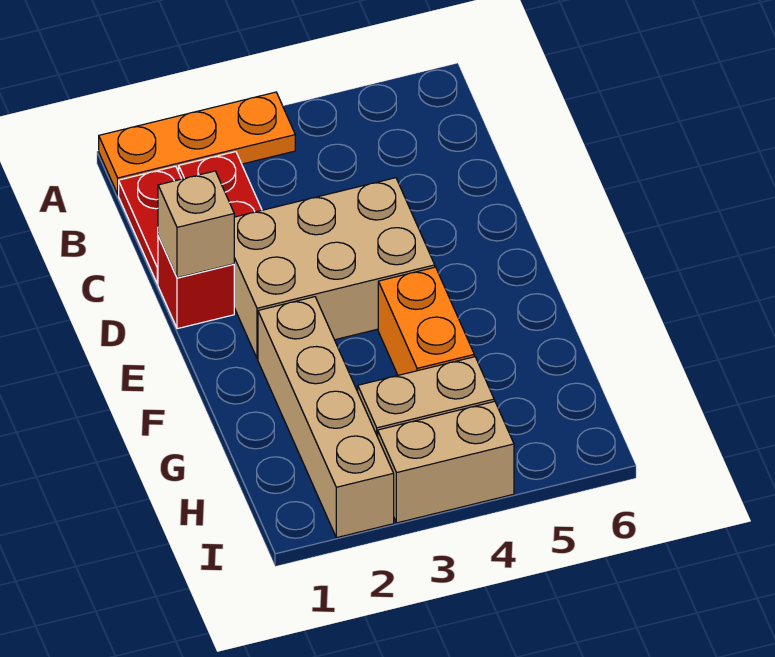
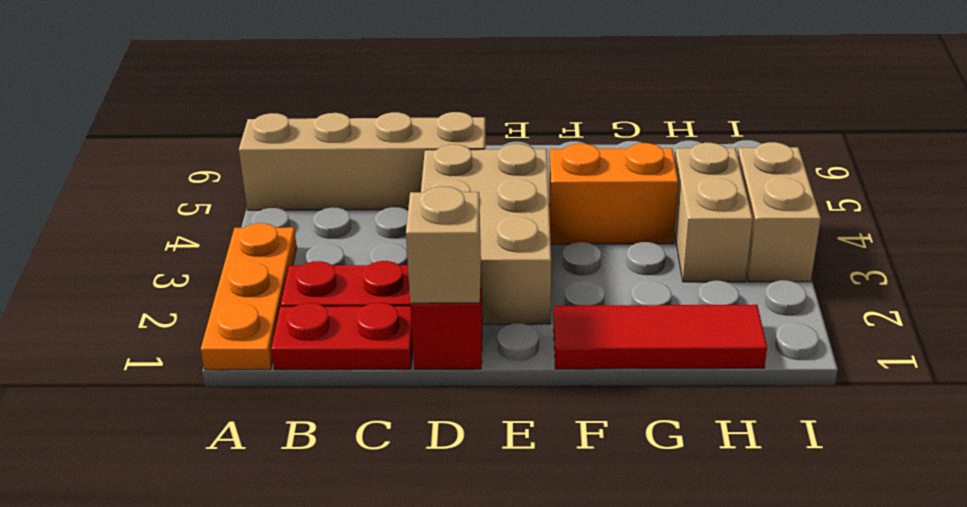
none -> red tile F1:H1 level 1
tan brick F2:I2 level 1 -> tan brick A5:D5 level 1

